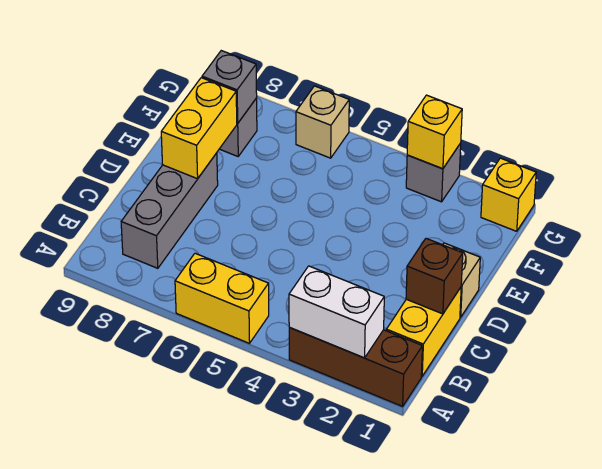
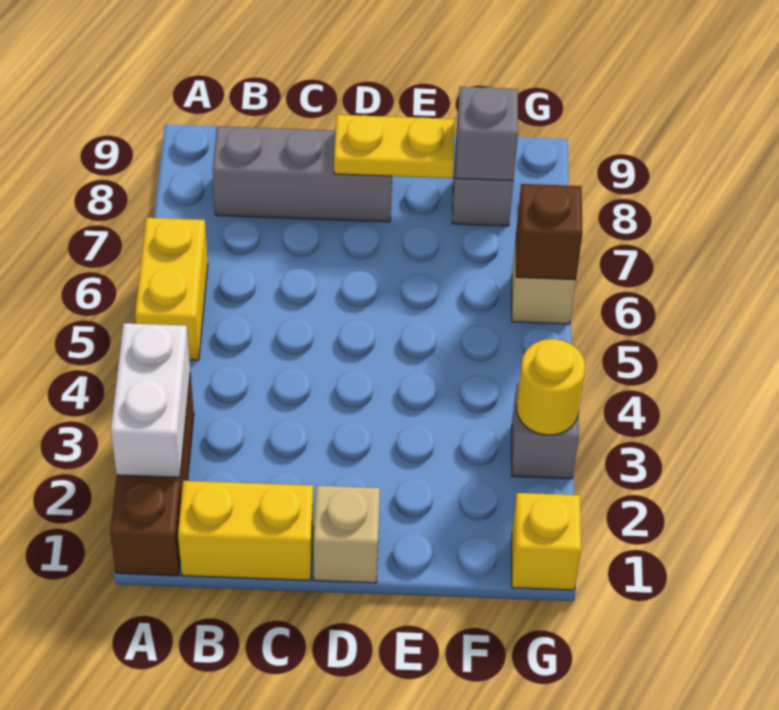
brown brick C1 level 2 -> brown brick G6 level 2
yellow brick D8:E8 level 2 -> yellow plate D8:E8 level 2
yellow brick G3 level 2 -> yellow round brick G3 level 2

